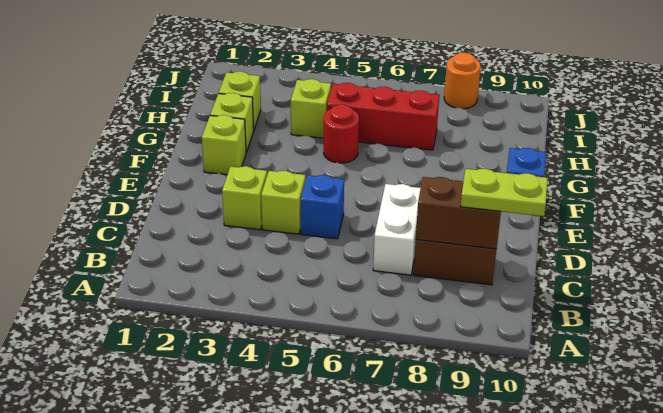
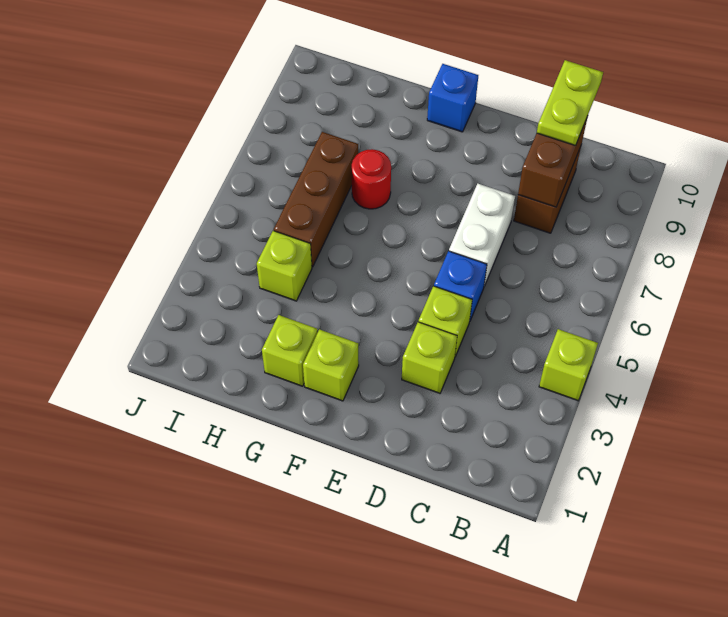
white brick C7:D7 level 1 -> white brick D6:D7 level 1
red round brick G5 level 1 -> red round brick G7 level 1
lime brick H2 level 1 -> lime brick A4 level 1
red brick H5:H7 level 1 -> brown brick H5:H7 level 1
orange round brick J8 level 1 -> none

